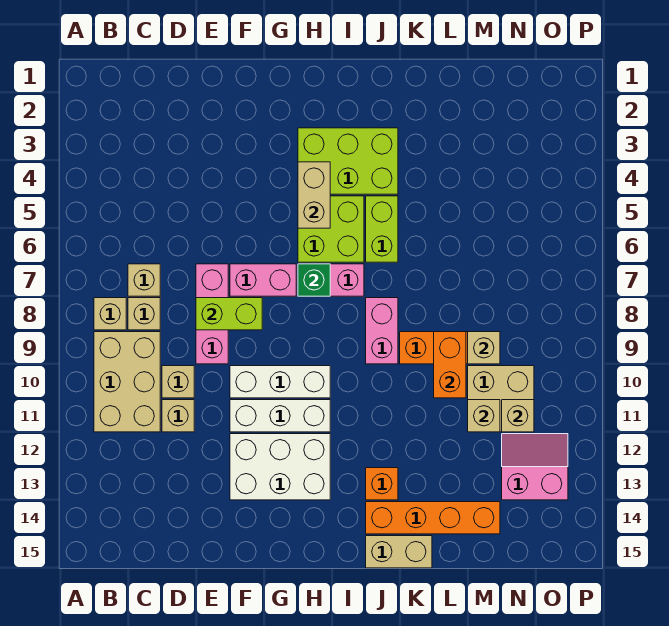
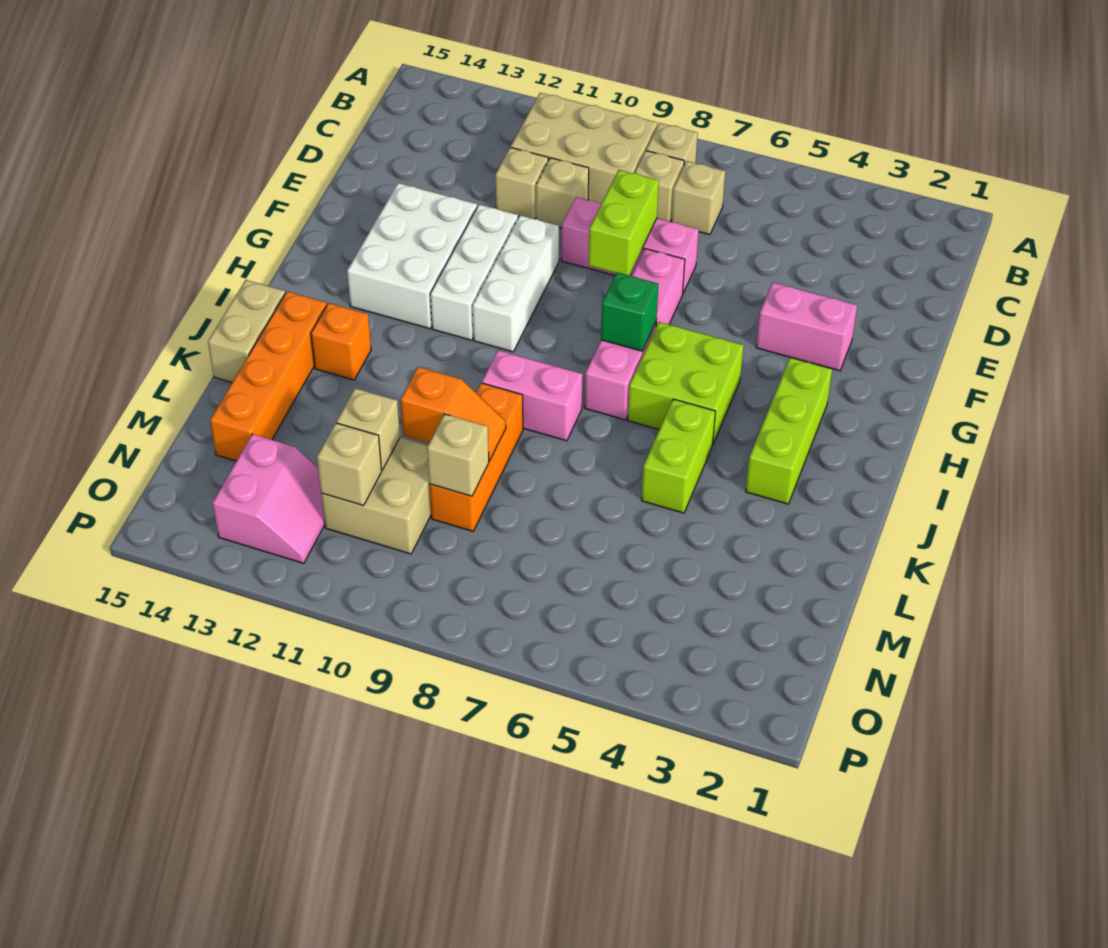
none -> pink brick F3:F4 level 1
lime brick H3:J4 level 1 -> lime brick H3:J3 level 1
tan brick H4:H5 level 2 -> none
lime brick J5:J6 level 1 -> lime brick J5:K5 level 1
orange brick L9:L10 level 2 -> orange slope L9:L10 level 2 top 10

